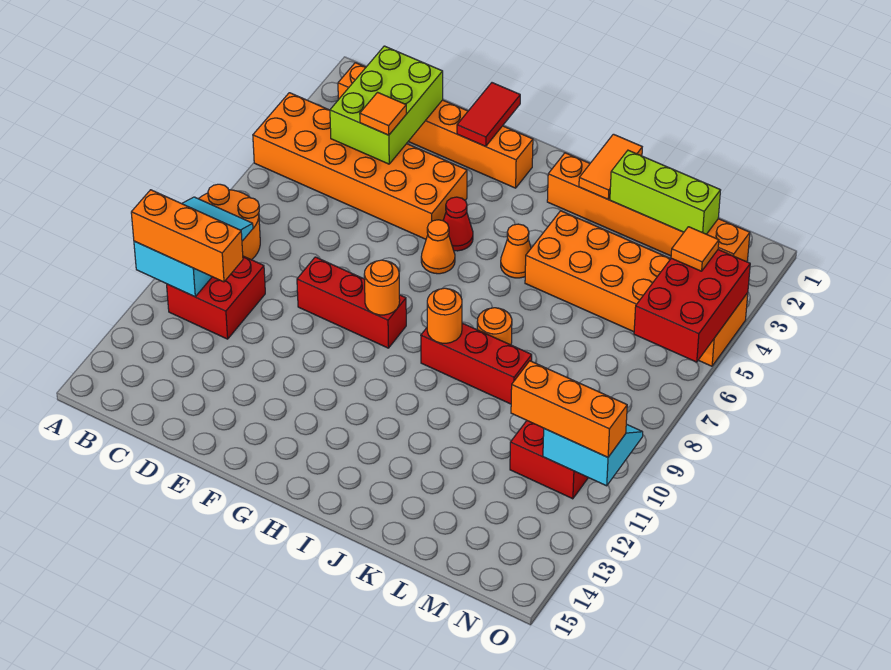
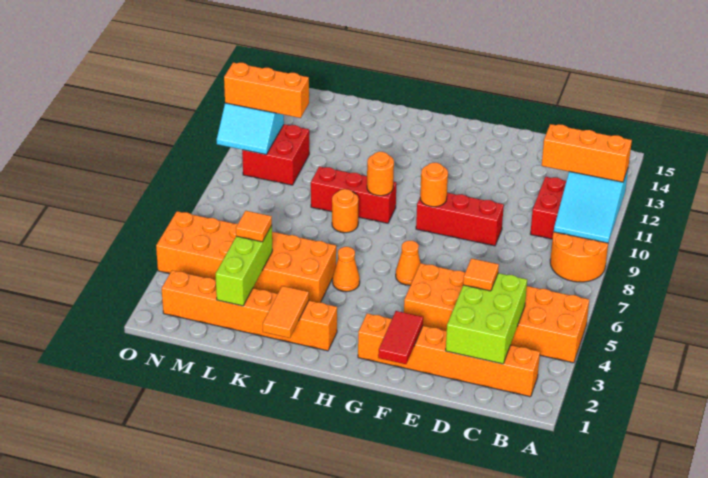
red cone G5 level 1 -> none
lime brick K2:M2 level 2 -> lime brick L2:L4 level 2
red brick N4:O6 level 2 -> none
orange tile N4 level 3 -> orange tile L4 level 3

